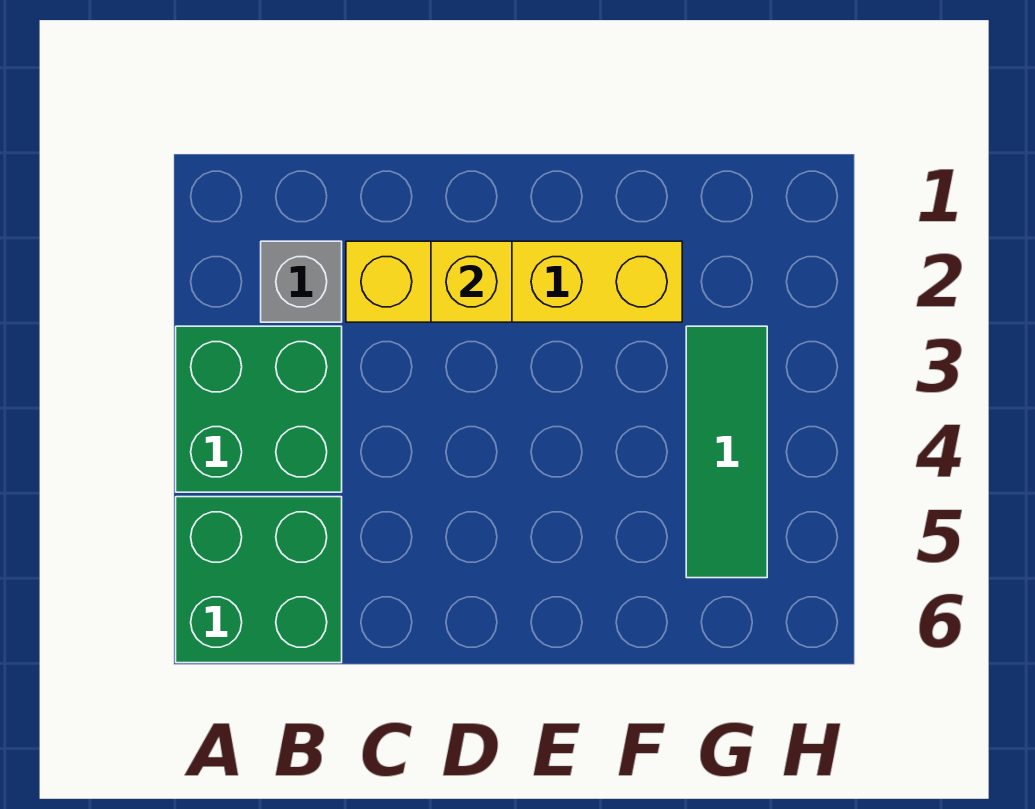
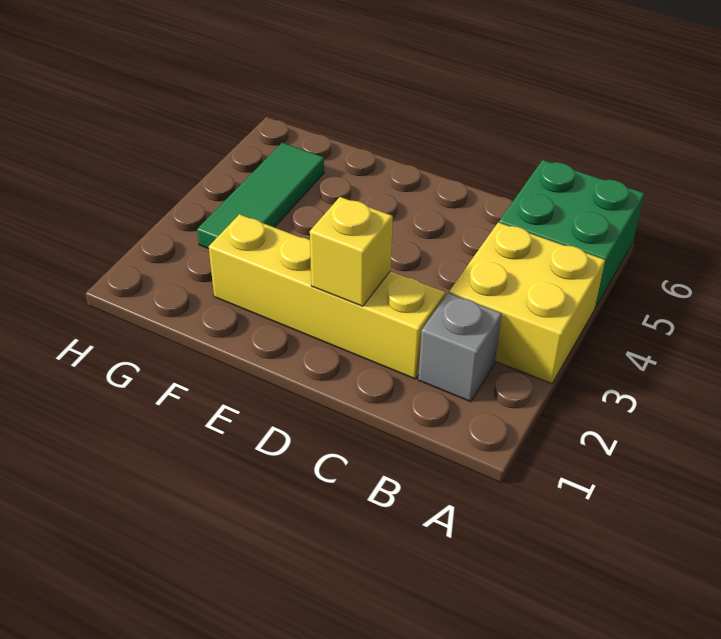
green brick A3:B4 level 1 -> yellow brick A3:B4 level 1

